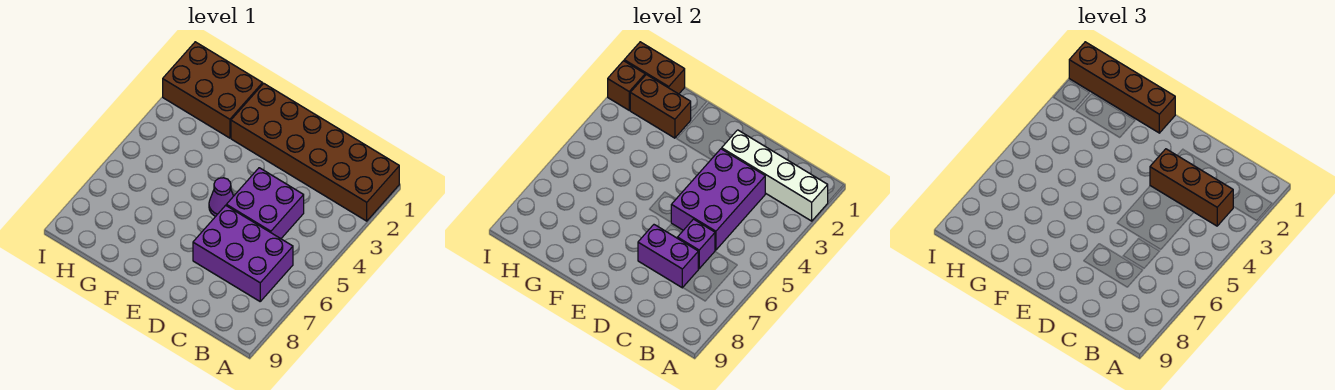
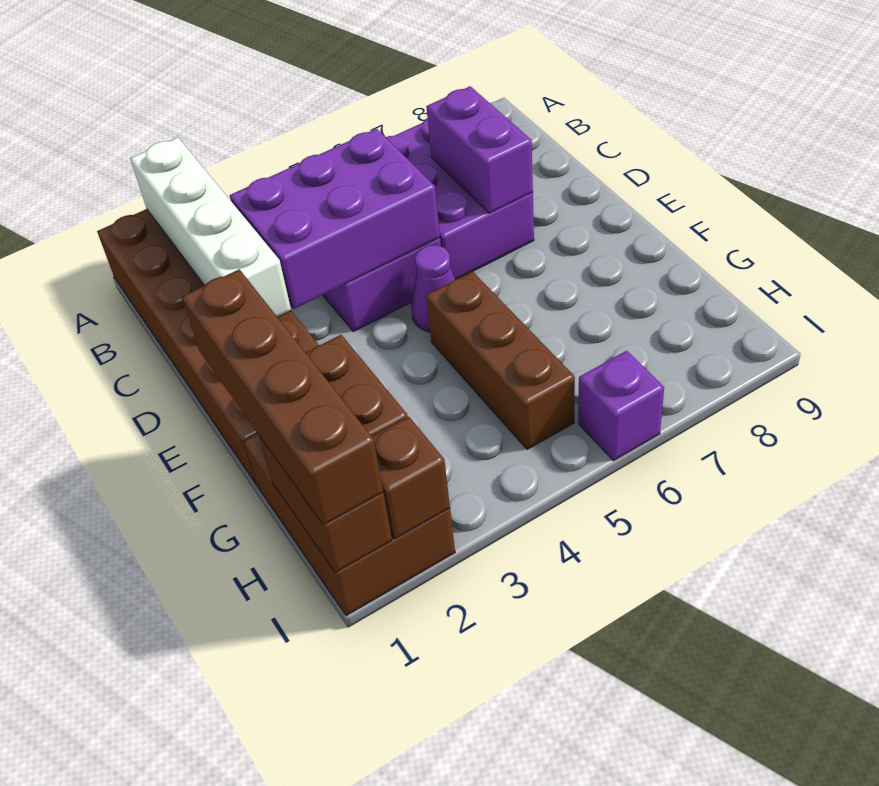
brown brick B3:D3 level 3 -> brown brick F5:H5 level 1
purple brick C6 level 2 -> purple brick I6 level 1

